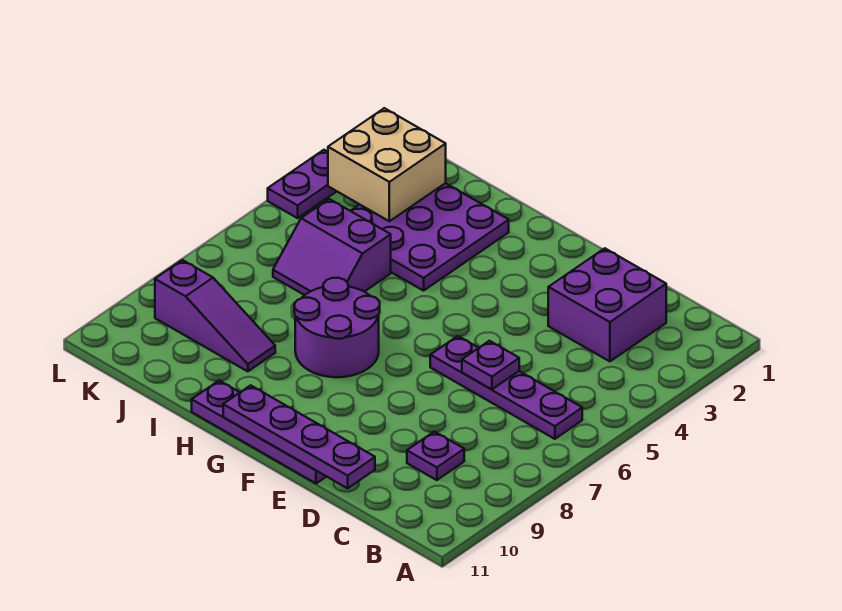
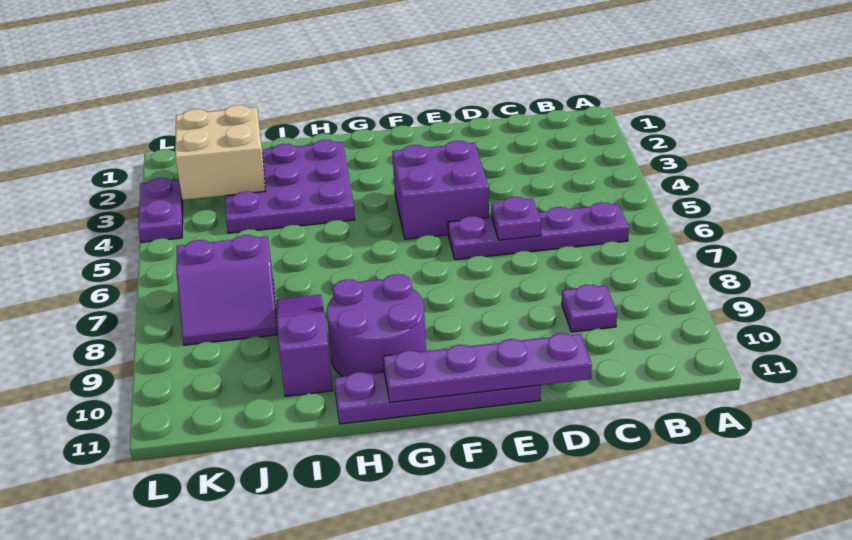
purple brick C2:D3 level 1 -> purple brick E4:F5 level 1
purple round brick G7:H8 level 1 -> purple round brick G9:H10 level 1
purple slope I5:J6 level 1 top 5 -> purple slope J7:K8 level 1 top 7
purple slope I9:K9 level 1 top K -> purple slope I8:I10 level 1 top 10

